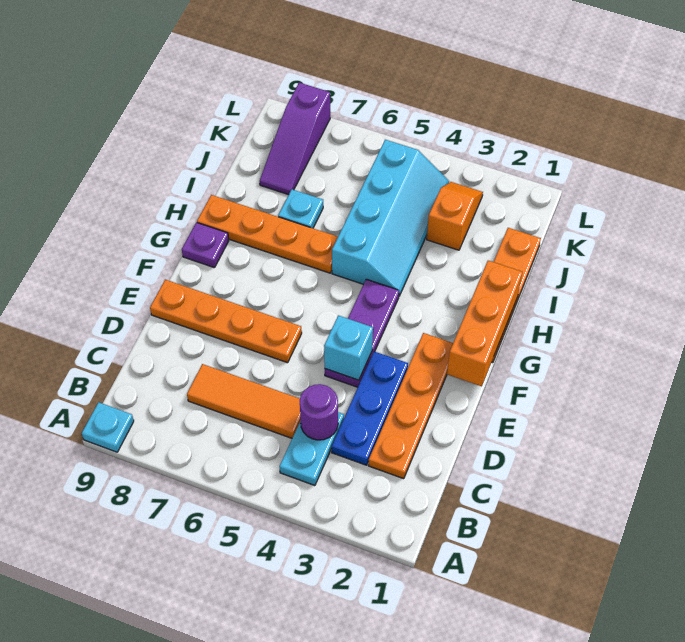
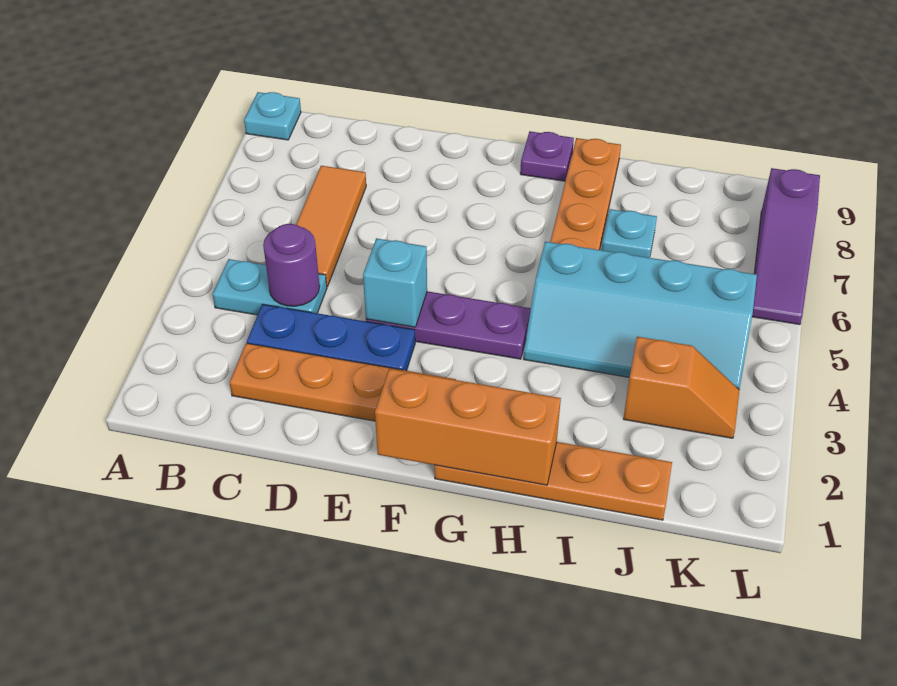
orange plate E6:E9 level 1 -> none
purple slope J8:L8 level 1 top L -> purple slope L6:L8 level 1 top 8

